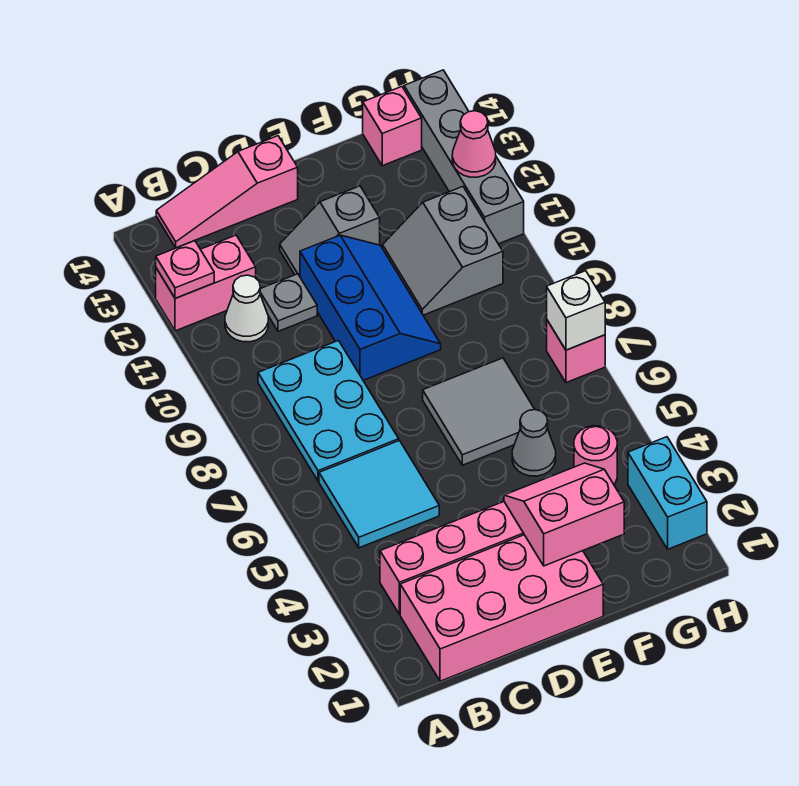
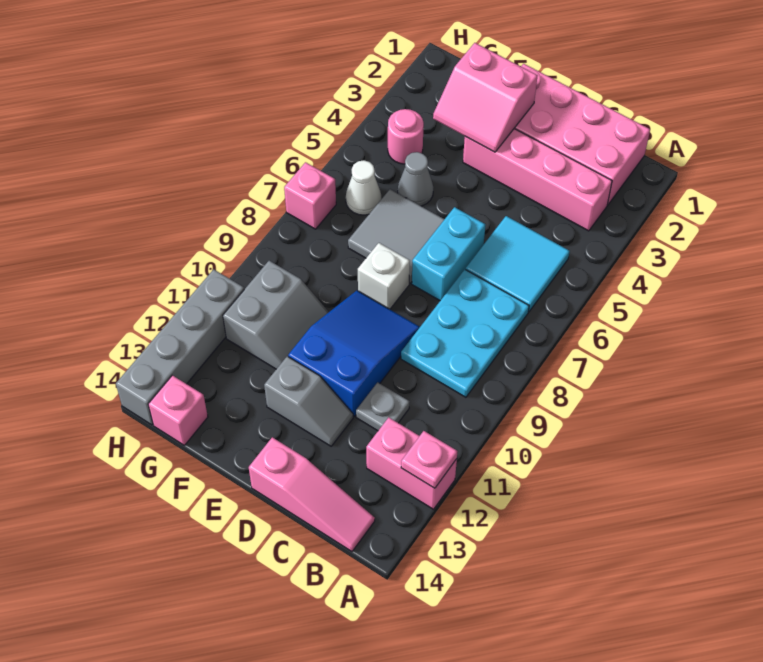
white cone B11 level 1 -> white cone G6 level 1
blue slope D9:E11 level 1 top D -> blue slope D9:E11 level 1 top 11
cyan brick H2:H3 level 1 -> cyan brick D6:D7 level 1
white brick H7 level 2 -> white brick E8 level 1
pink cone H12 level 2 -> none

